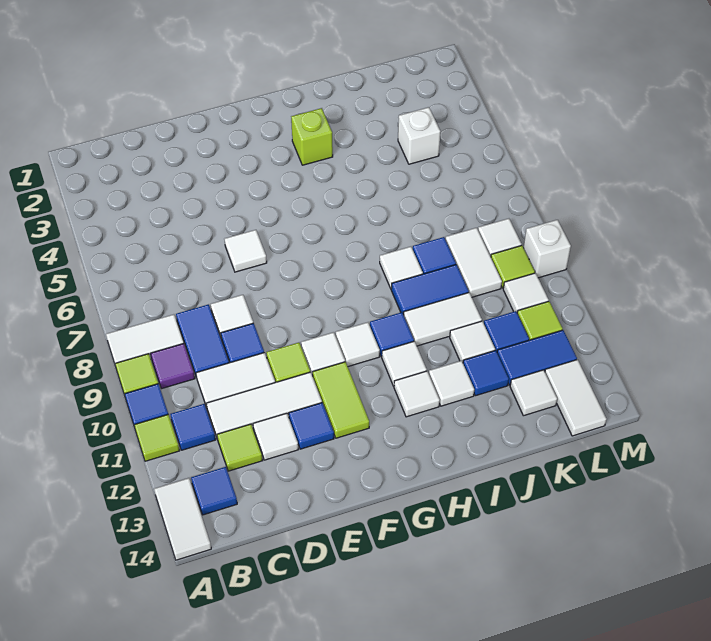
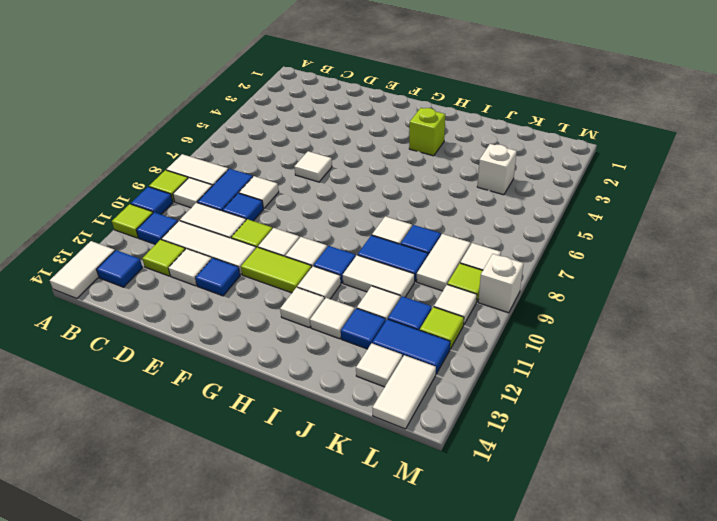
purple tile B9 level 1 -> white tile B9 level 1
lime tile F11:F12 level 1 -> lime tile F11:G11 level 1

